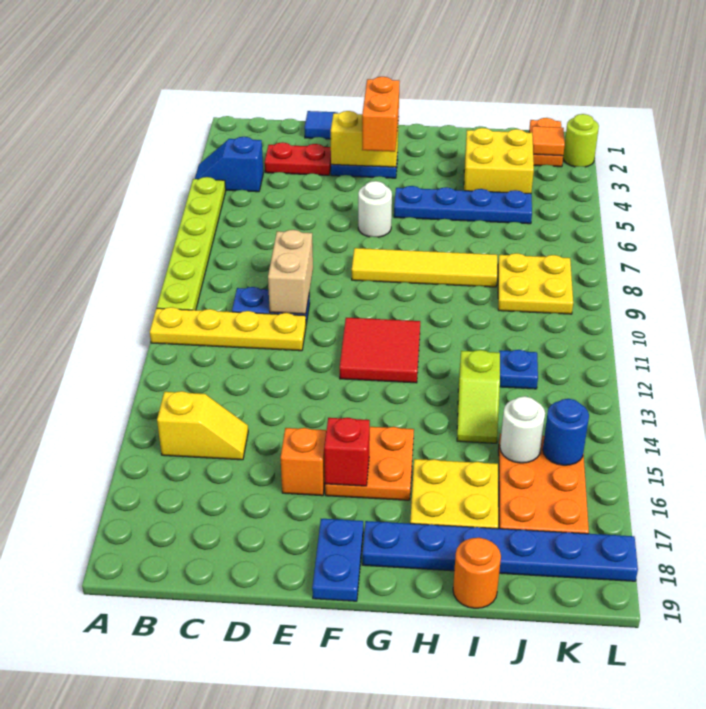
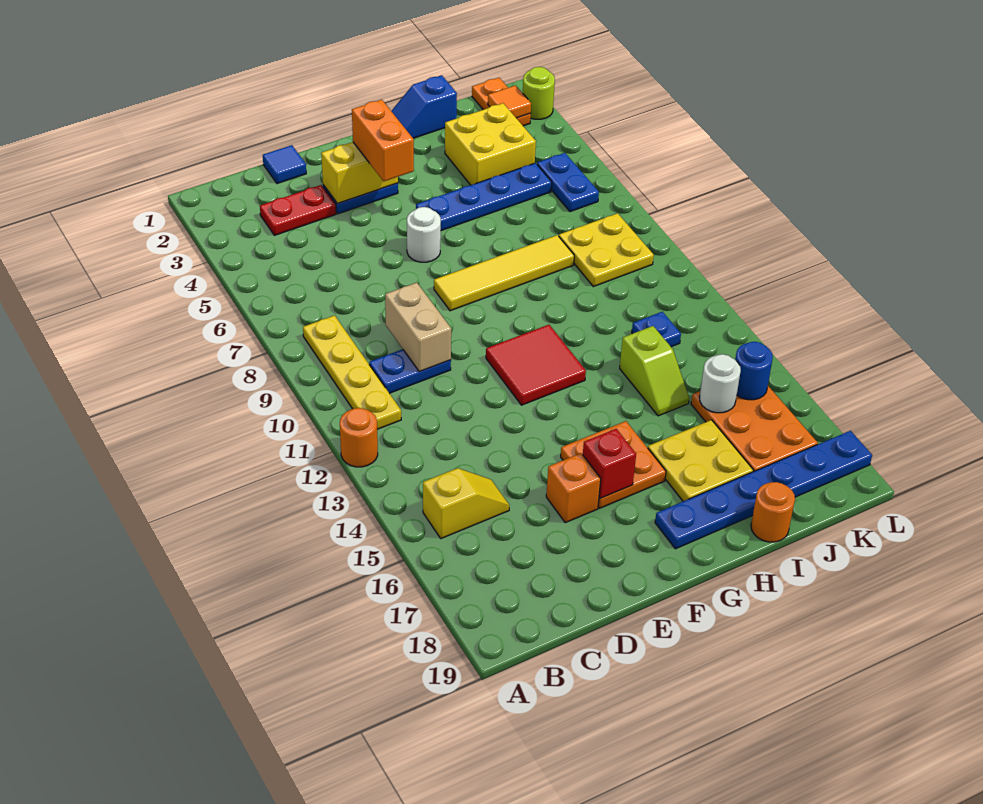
blue slope A4:B4 level 1 top B -> blue slope H1:I1 level 1 top I
lime plate A5:A10 level 1 -> none
yellow plate A11:D11 level 1 -> yellow plate B8:B11 level 1
none -> orange round brick A12 level 1
blue plate F18:F19 level 1 -> blue plate K5:K6 level 1

